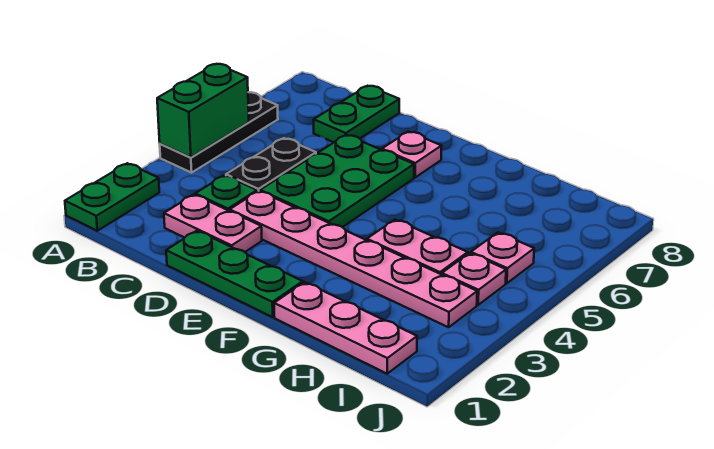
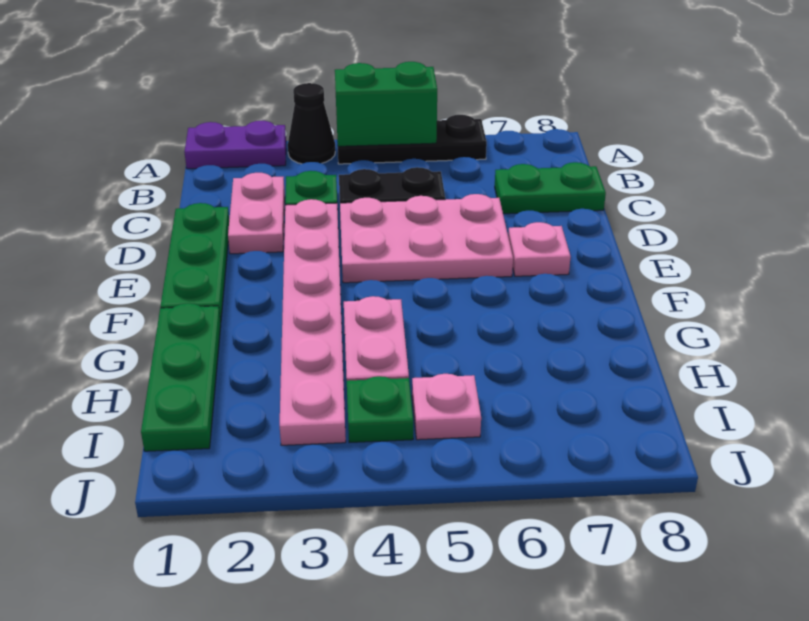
green plate A1:A2 level 1 -> purple plate A1:A2 level 1
none -> black cone A3 level 1
green plate D4:E6 level 1 -> pink plate D4:E6 level 1
pink plate G1:I1 level 1 -> green plate G1:I1 level 1
pink plate I4 level 1 -> green plate I4 level 1

